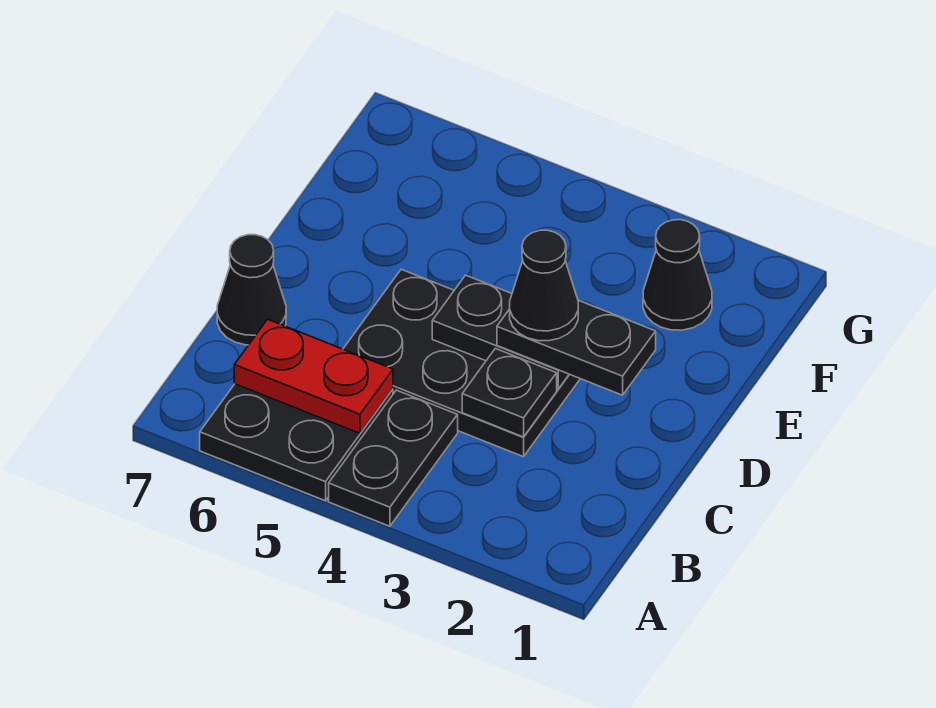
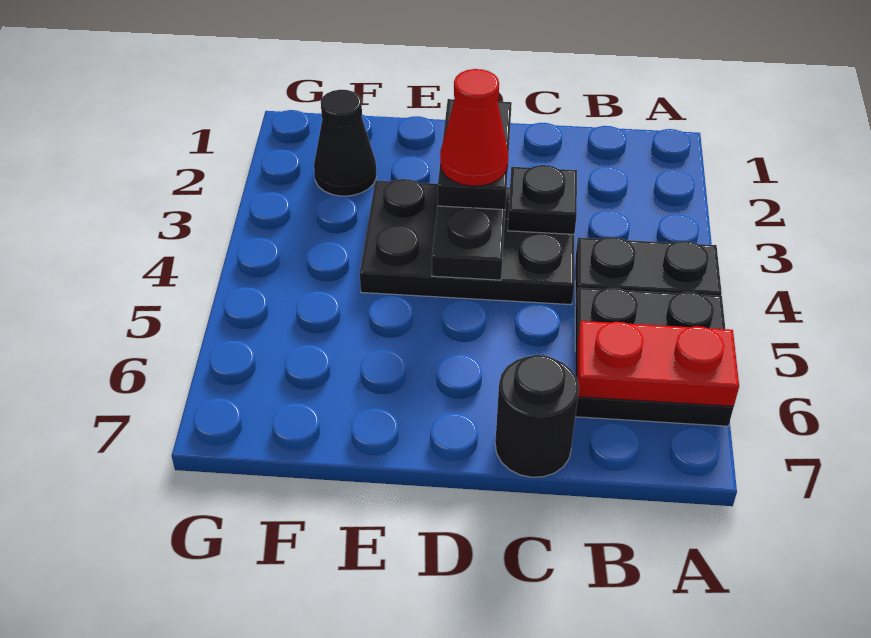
red plate B5:B6 level 2 -> red plate A6:B6 level 2
black plate C3:D5 level 1 -> black plate C3:E4 level 1
black cone C7 level 1 -> black round brick C7 level 1
black cone D3 level 4 -> red cone D3 level 4

